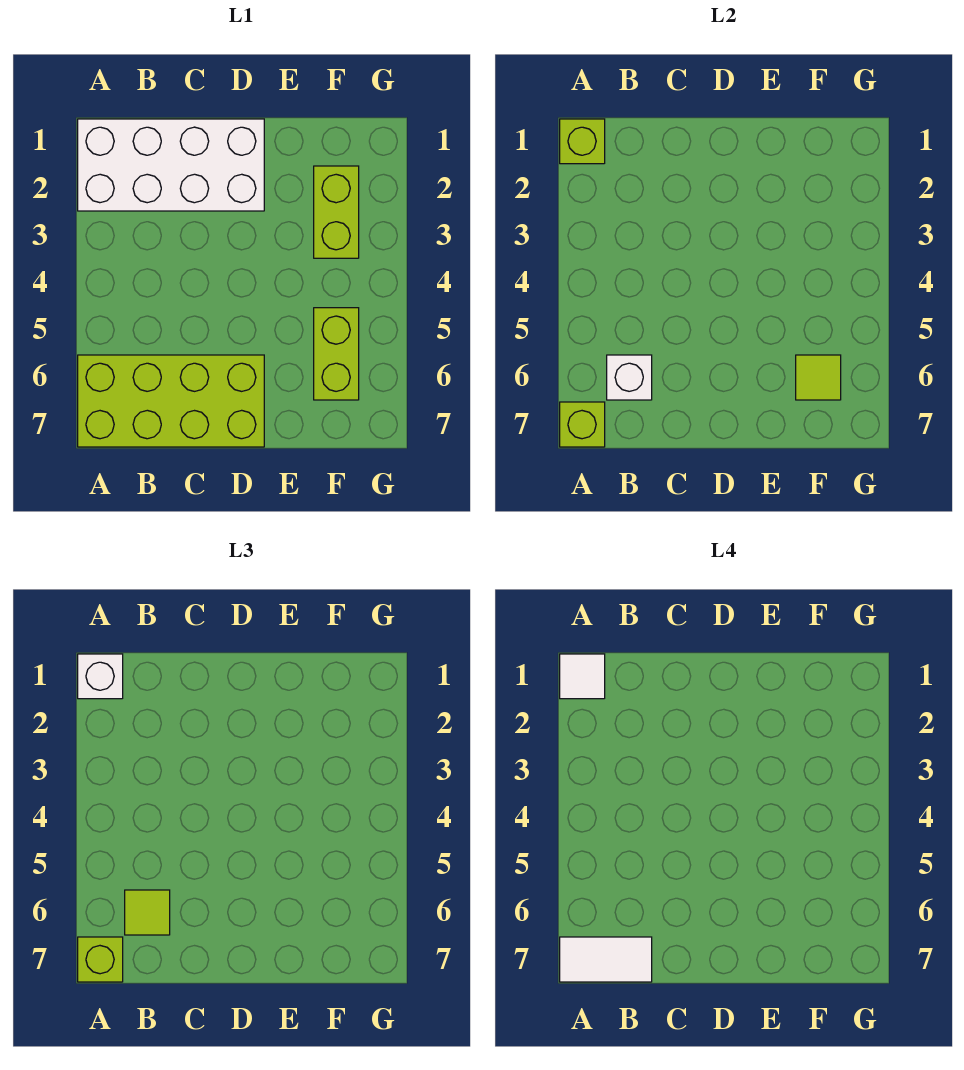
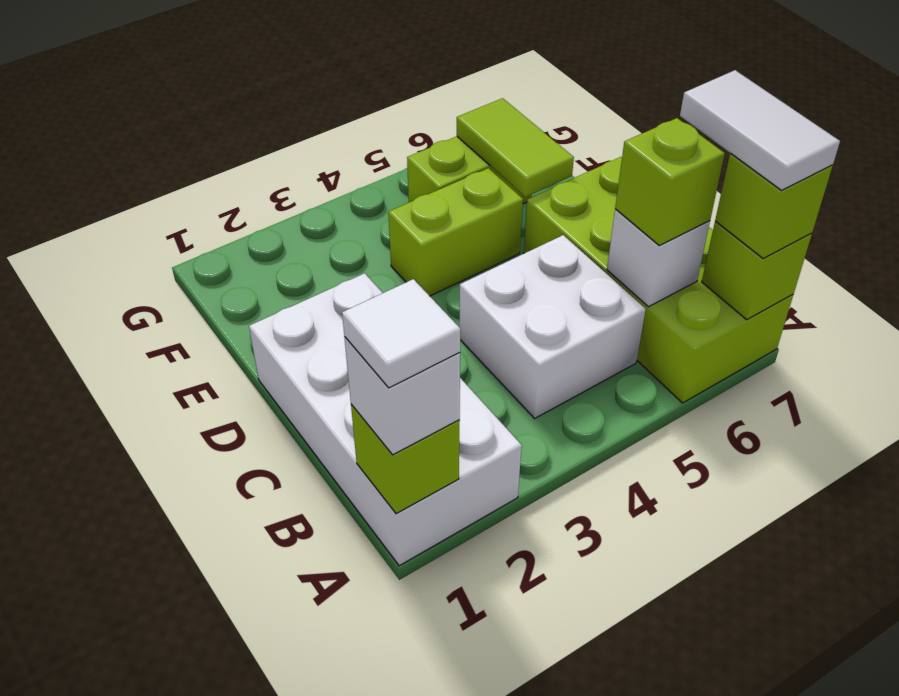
none -> white brick B4:C5 level 1
lime tile B6 level 3 -> lime brick B6 level 3
lime brick F2:F3 level 1 -> lime brick E4:E5 level 1
lime tile F6 level 2 -> lime tile E6:F6 level 2

